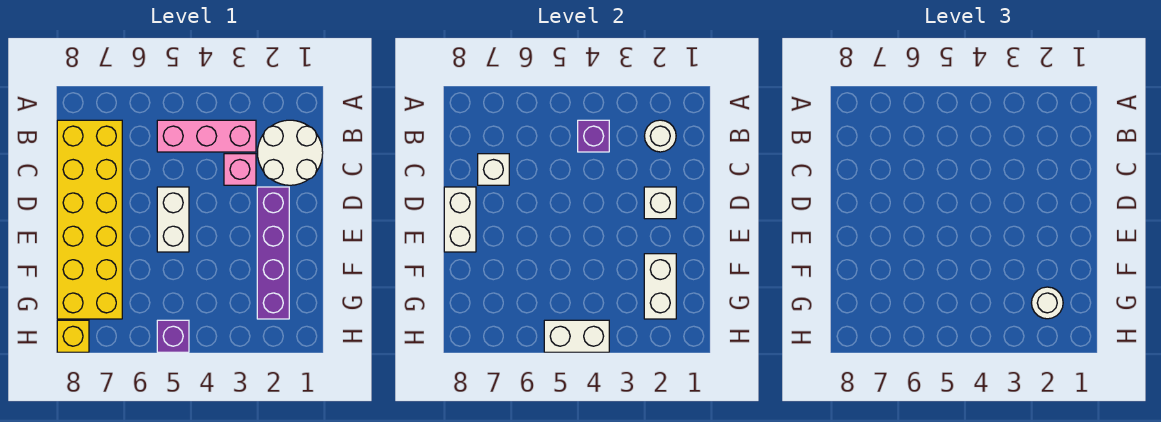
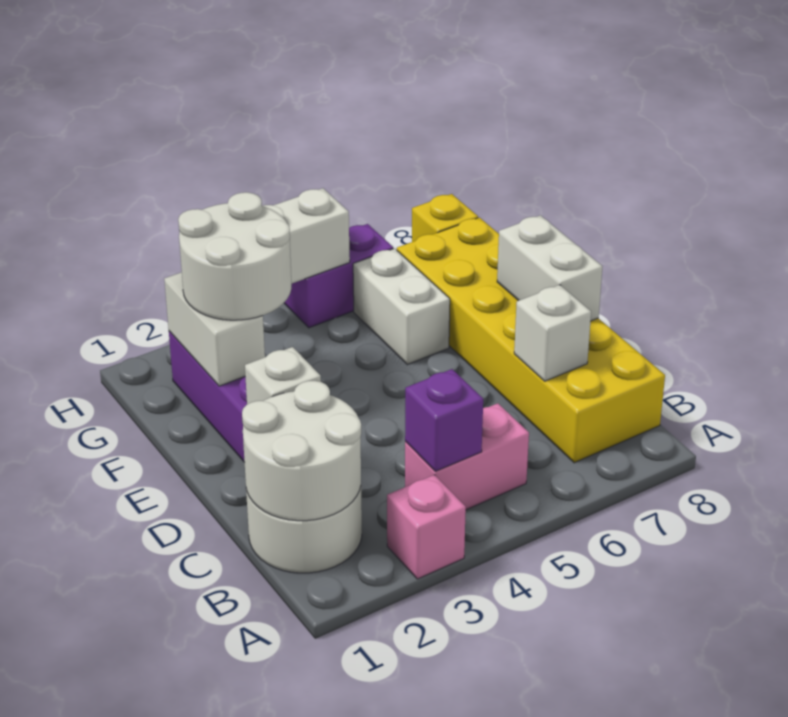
white round brick B2 level 2 -> white round brick B1:C2 level 2
pink brick B3:B5 level 1 -> pink brick B4:B5 level 1
pink brick C3 level 1 -> pink brick A3 level 1
white brick D5:E5 level 1 -> white brick F6:G6 level 1
white round brick G2 level 3 -> white round brick F2:G3 level 3
purple brick H5 level 1 -> purple brick H5:H6 level 1

